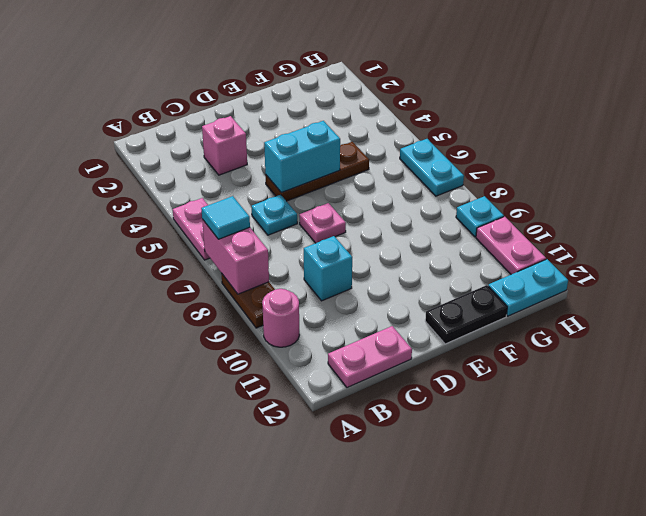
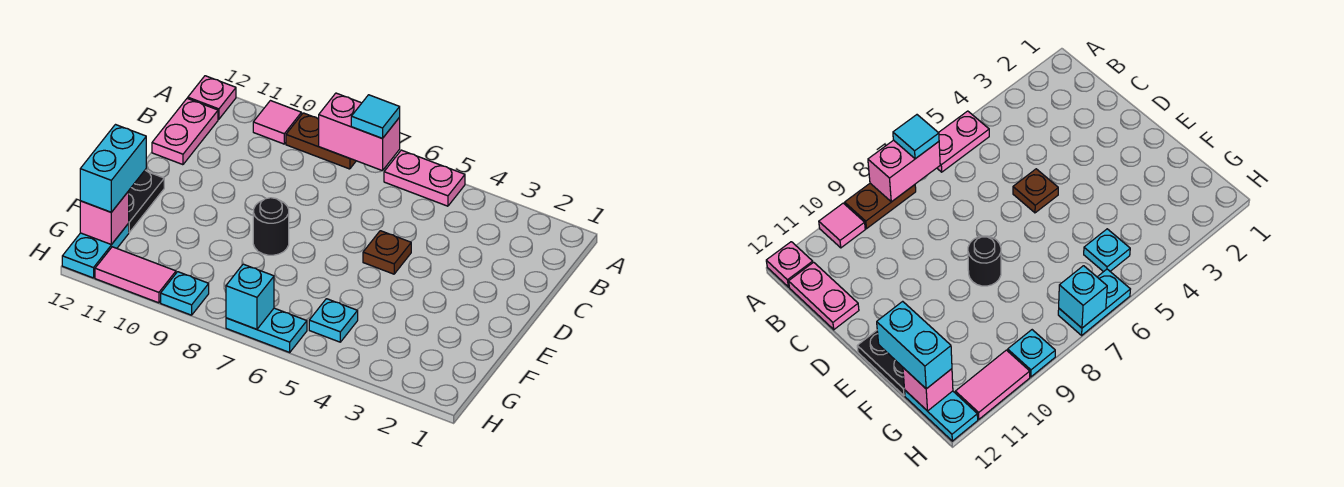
pink round brick A10 level 1 -> pink tile A10 level 1
pink brick C3 level 1 -> pink brick G12 level 2
cyan plate C6 level 1 -> cyan plate G5 level 1
cyan brick C9 level 1 -> cyan brick H7 level 2
brown plate D5:F5 level 1 -> brown plate D5 level 1
cyan brick D5:E5 level 2 -> cyan brick F12:G12 level 3
pink plate D7 level 1 -> pink plate A12 level 1
none -> black round brick E8 level 1
pink plate H10:H11 level 1 -> pink tile H10:H11 level 1

